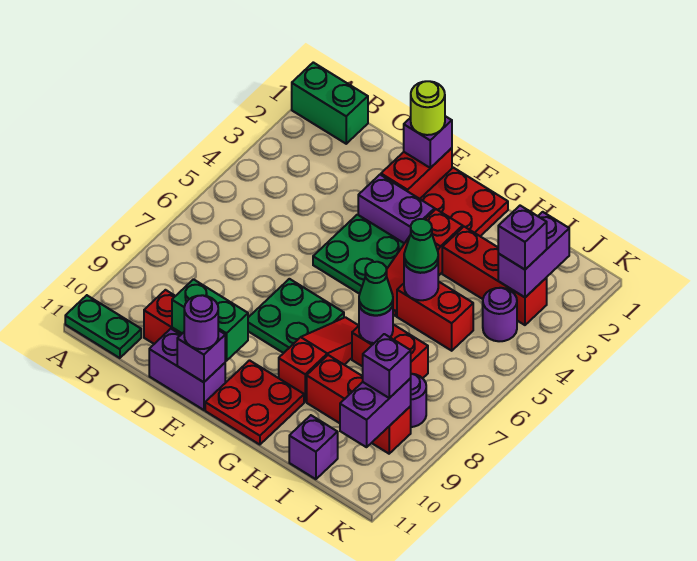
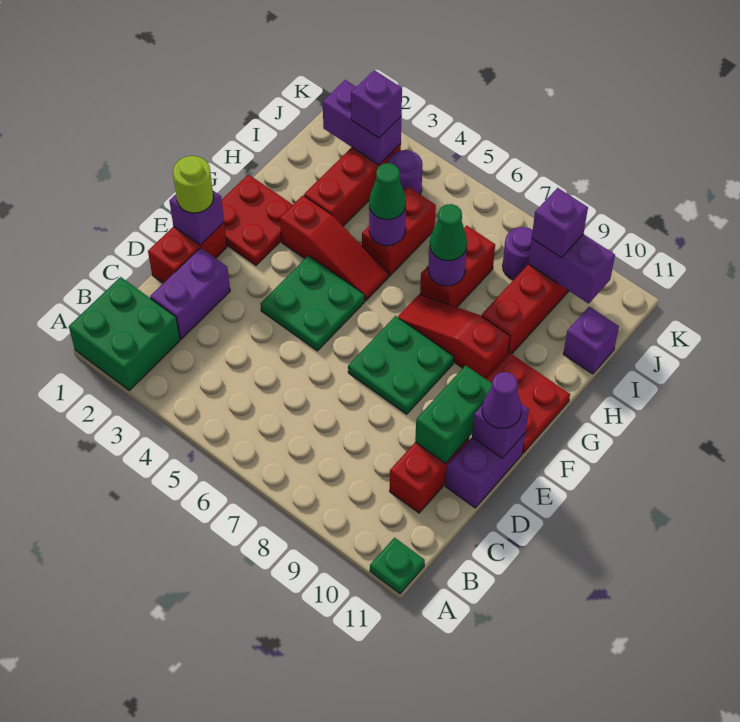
green brick A1:B1 level 1 -> green brick A1:B2 level 1
green plate A11:B11 level 1 -> green plate A11 level 1
red brick E1:E2 level 1 -> red brick D1:E1 level 1
purple brick E3:F3 level 1 -> purple brick C2:D2 level 1
purple round brick E11 level 3 -> purple cone E11 level 3

